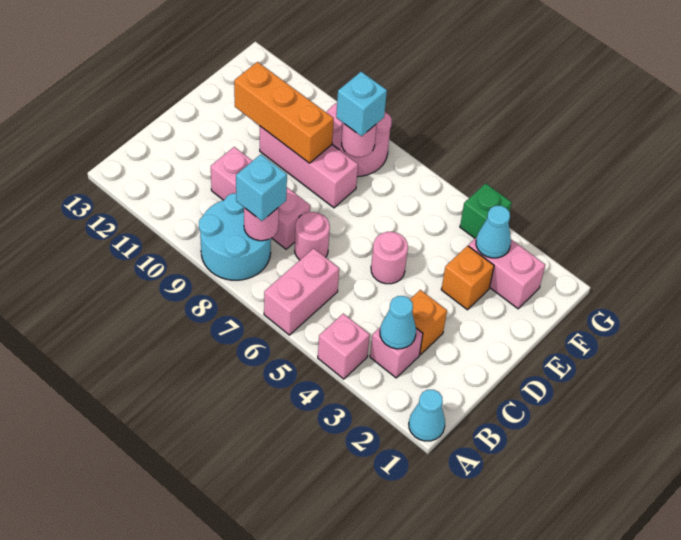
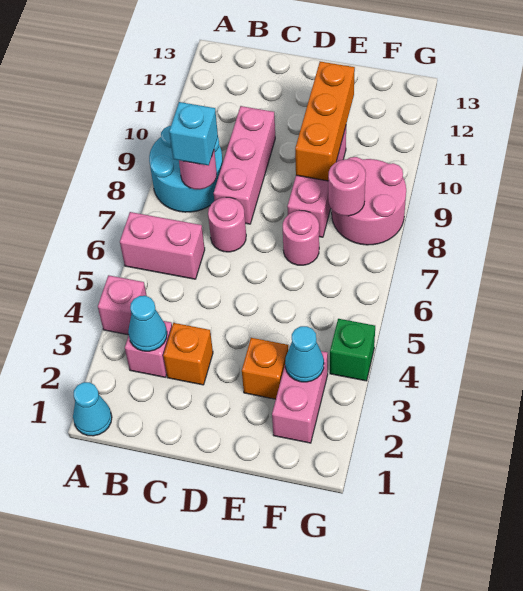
pink round brick D5 level 1 -> pink round brick E7 level 1
cyan brick F8 level 3 -> none

